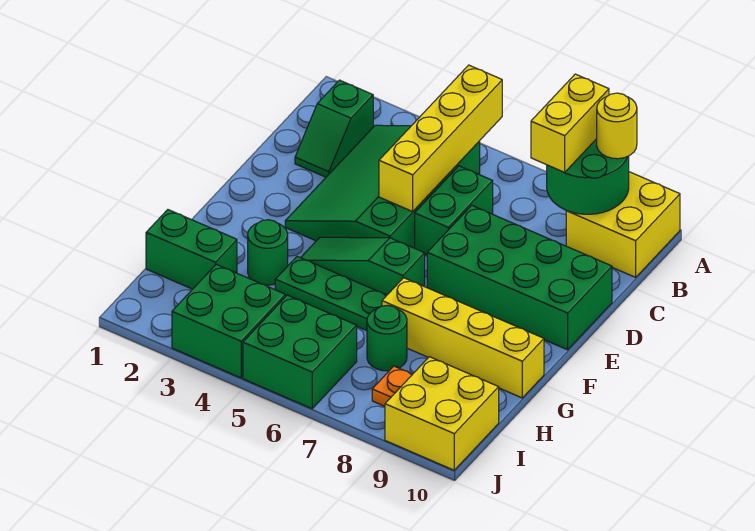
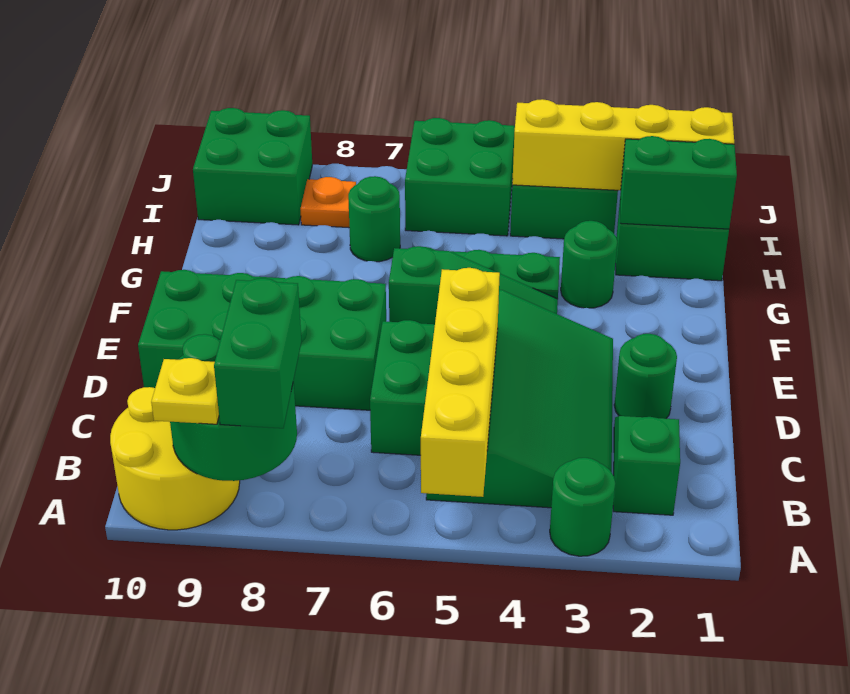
none -> green round brick A3 level 1
yellow brick A8:B8 level 3 -> green brick A8:B8 level 3
yellow brick A9:B10 level 1 -> yellow round brick A9:B10 level 1
yellow round brick A9 level 3 -> yellow plate A9 level 3
none -> green round brick D2 level 1
yellow brick G7:G10 level 1 -> yellow brick I1:I4 level 2
none -> green brick H1:H2 level 2
yellow brick I9:J10 level 1 -> green brick I9:J10 level 1

